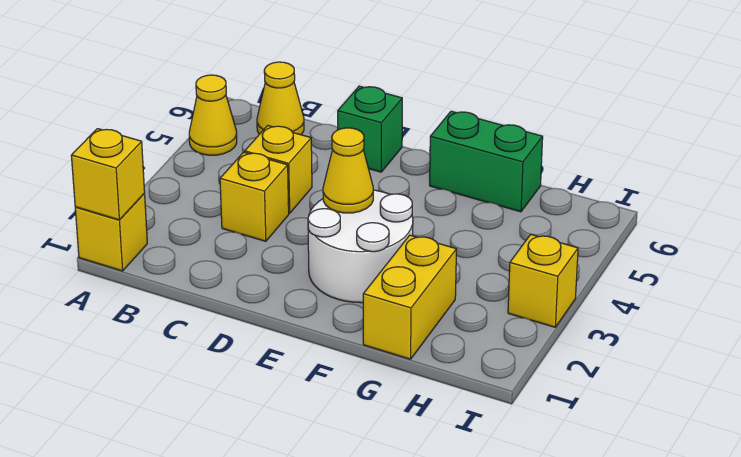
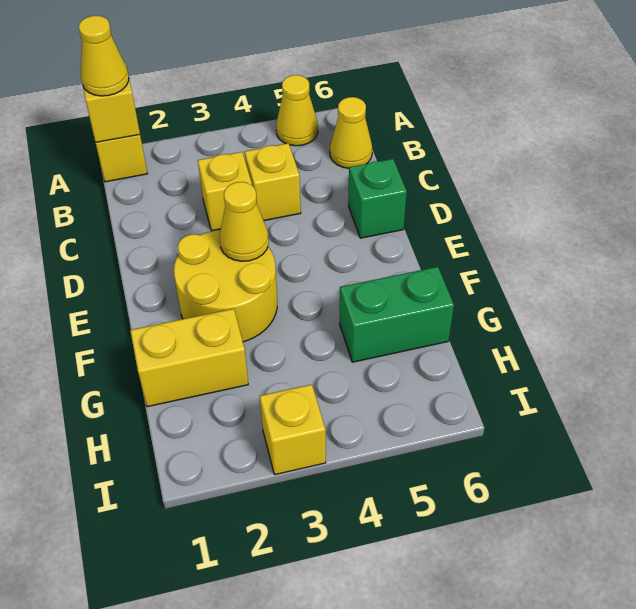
none -> yellow cone A1 level 3
white round brick E2:F3 level 1 -> yellow round brick E2:F3 level 1
green brick F6:G6 level 1 -> green brick G5:G6 level 1

